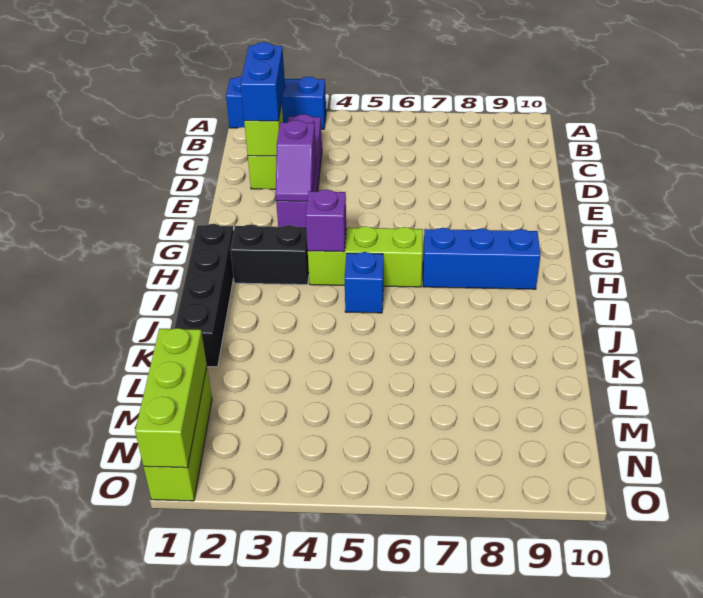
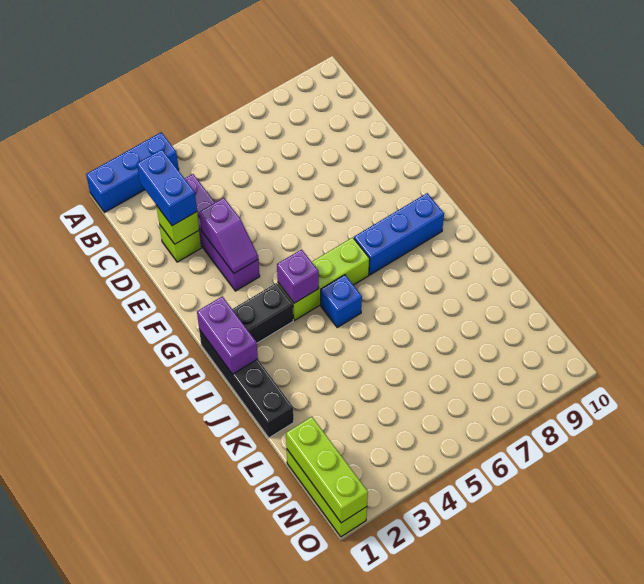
none -> purple brick H1:I1 level 2

